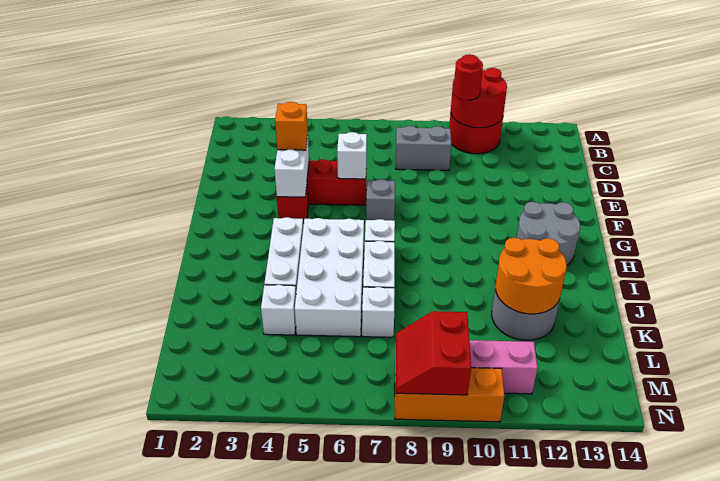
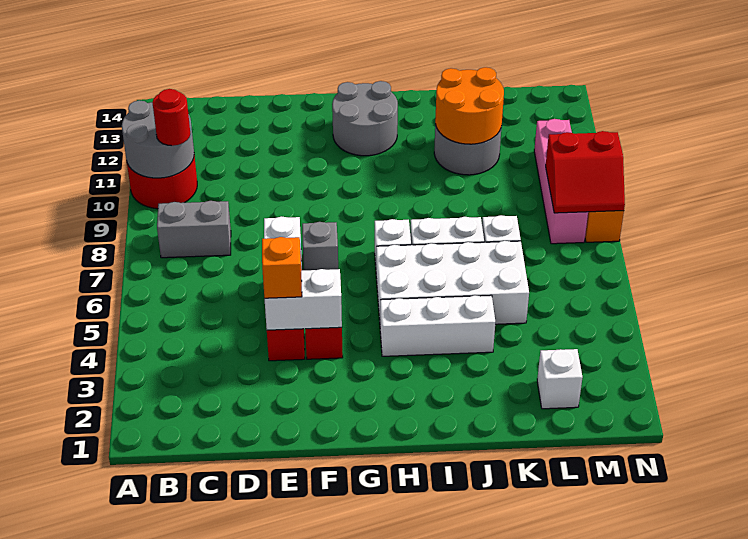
red round brick A10:B11 level 2 -> grey round brick A10:B11 level 2
grey brick C8:C9 level 1 -> grey brick B8:C8 level 1
white brick K4 level 1 -> white brick L2 level 1

